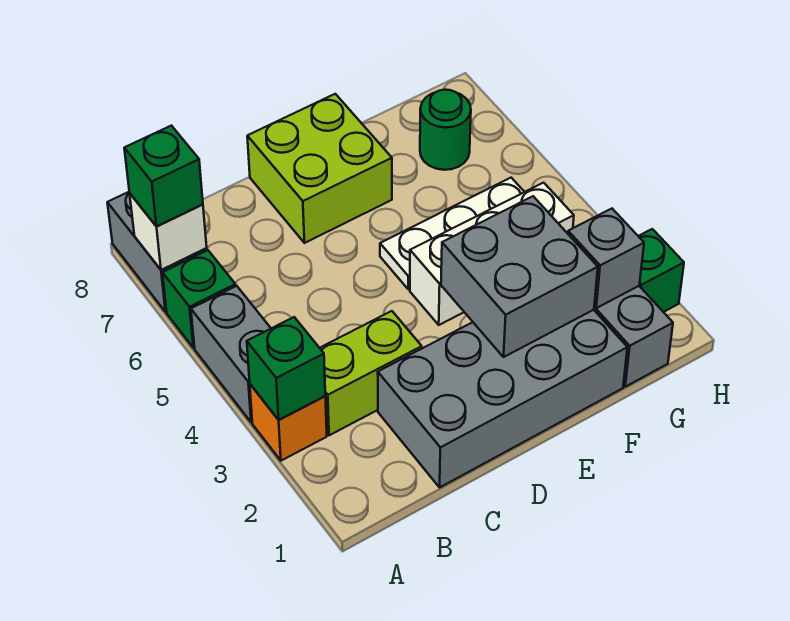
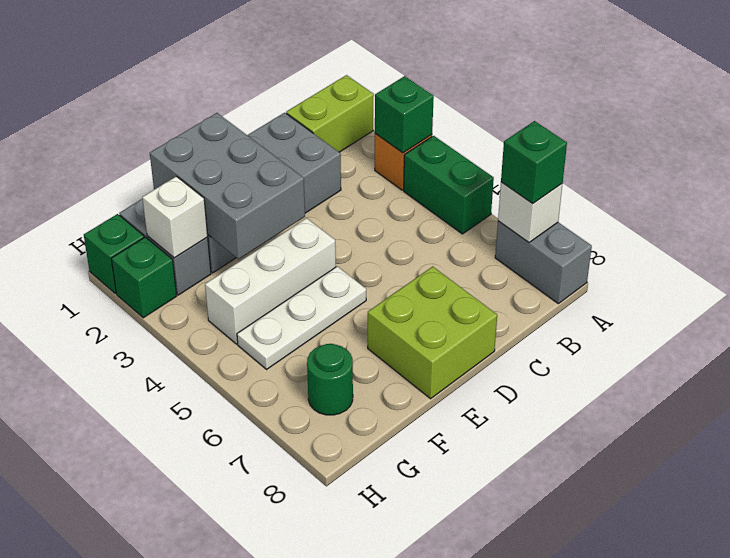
grey brick A4:A5 level 1 -> green brick A4:A5 level 1
green brick A6 level 1 -> green brick H1 level 1
lime brick B3:C3 level 1 -> lime brick A1:B1 level 1
grey brick E2:F3 level 2 -> grey brick E1:F3 level 2
grey brick G2 level 2 -> white brick G2 level 2

